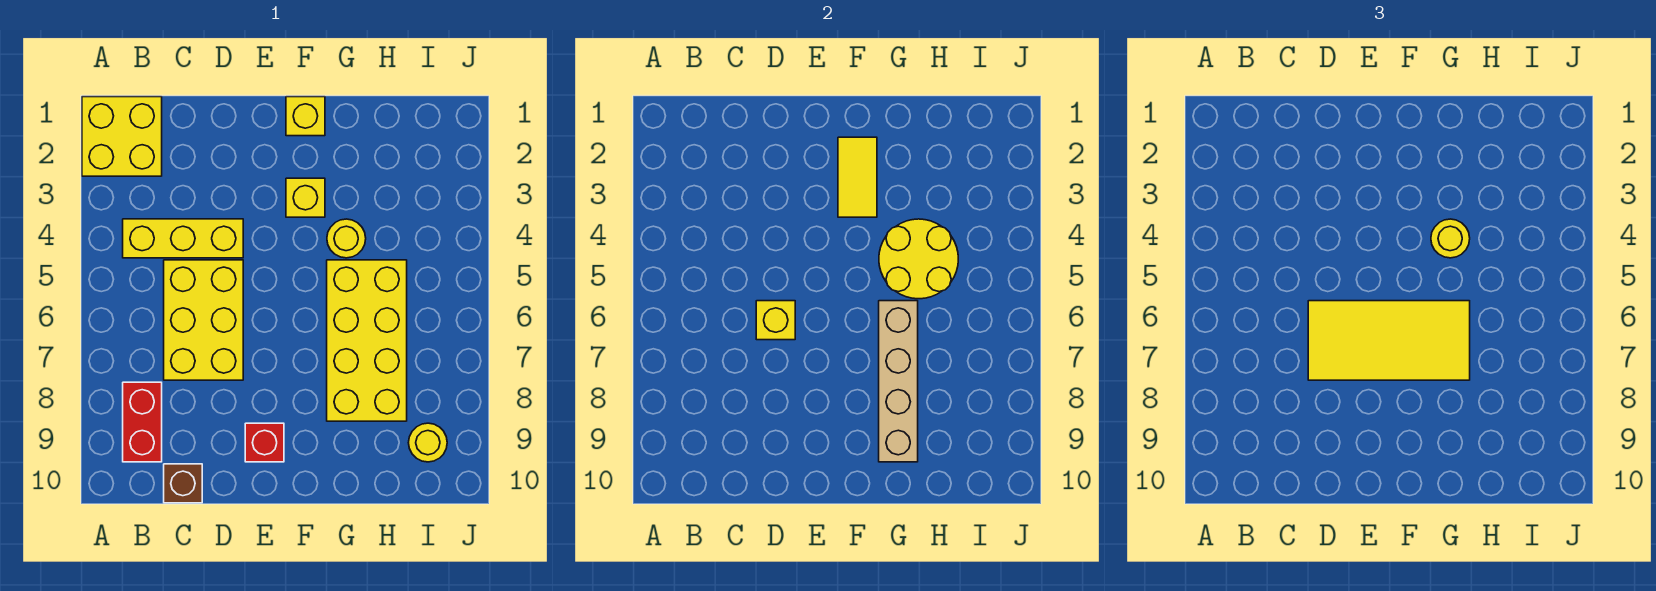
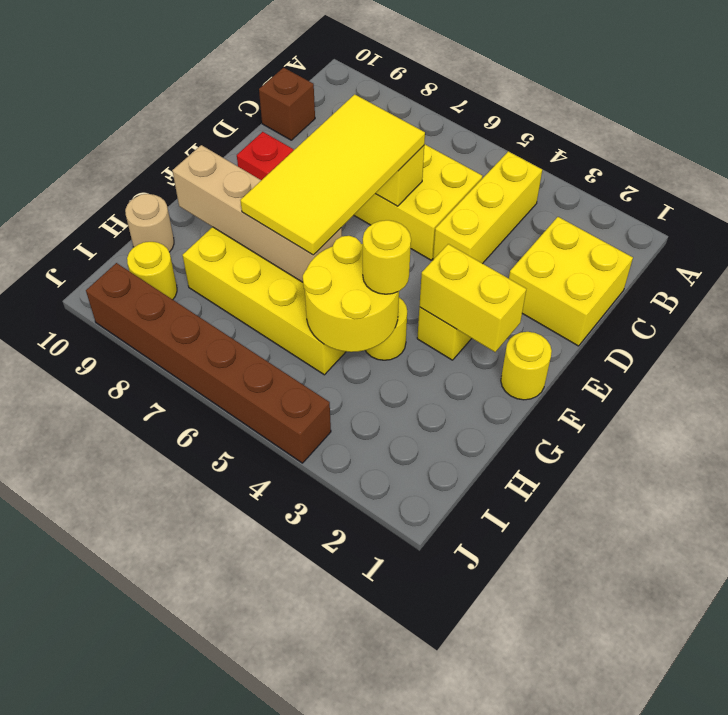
yellow brick A1:B2 level 1 -> yellow brick C1:D2 level 1
red brick B8:B9 level 1 -> none
yellow brick F1 level 1 -> yellow round brick F1 level 1
yellow tile F2:F3 level 2 -> yellow brick F2:F3 level 2
none -> tan round brick H10 level 1
none -> brown brick J4:J9 level 1

